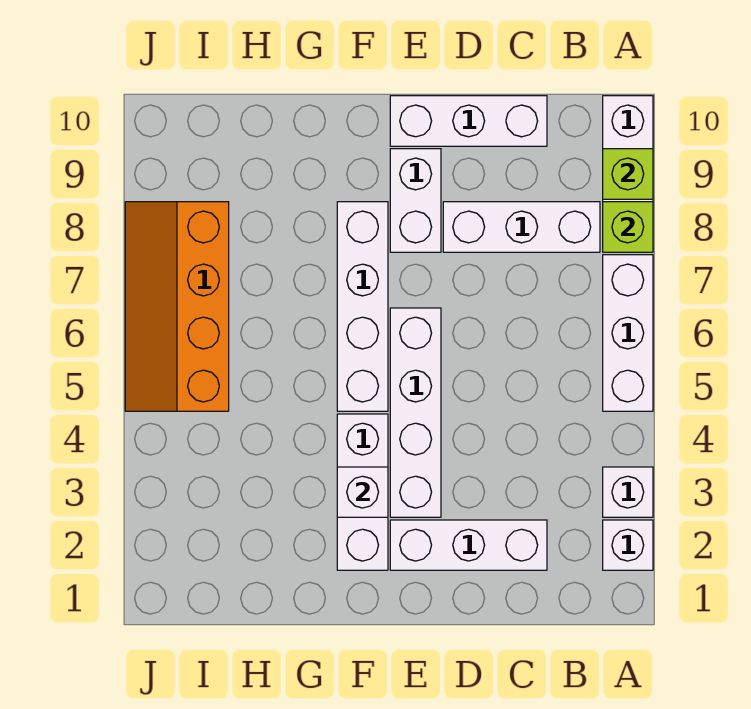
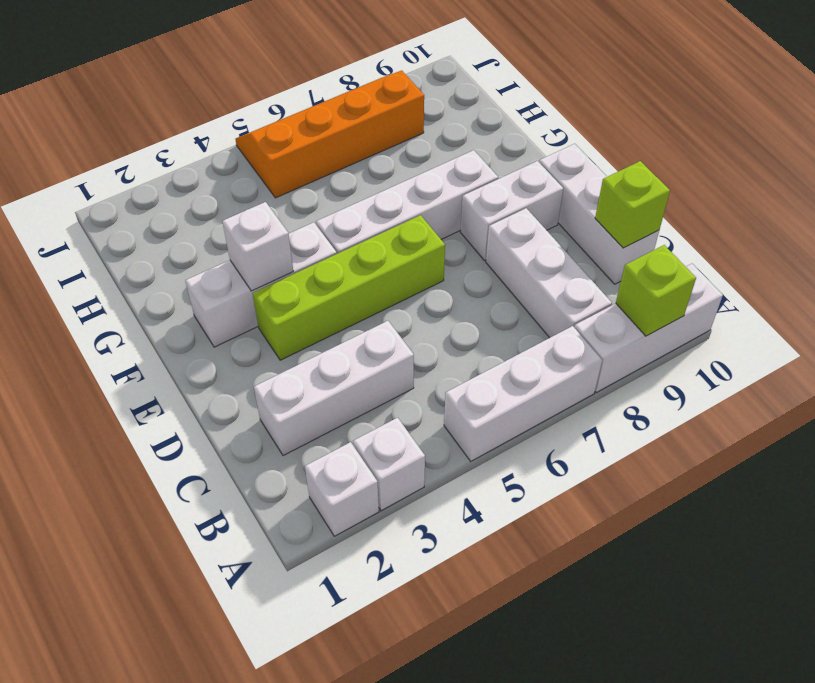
lime brick A8 level 2 -> lime brick C10 level 2
white brick C2:E2 level 1 -> white brick C2:C4 level 1
white brick E3:E6 level 1 -> lime brick E3:E6 level 1

